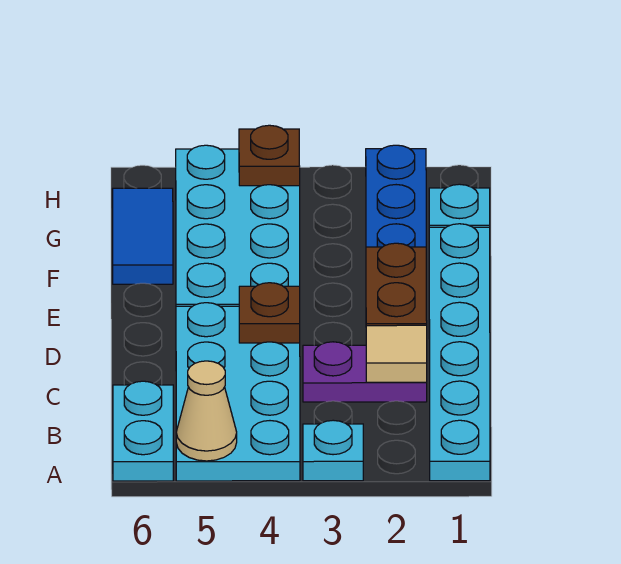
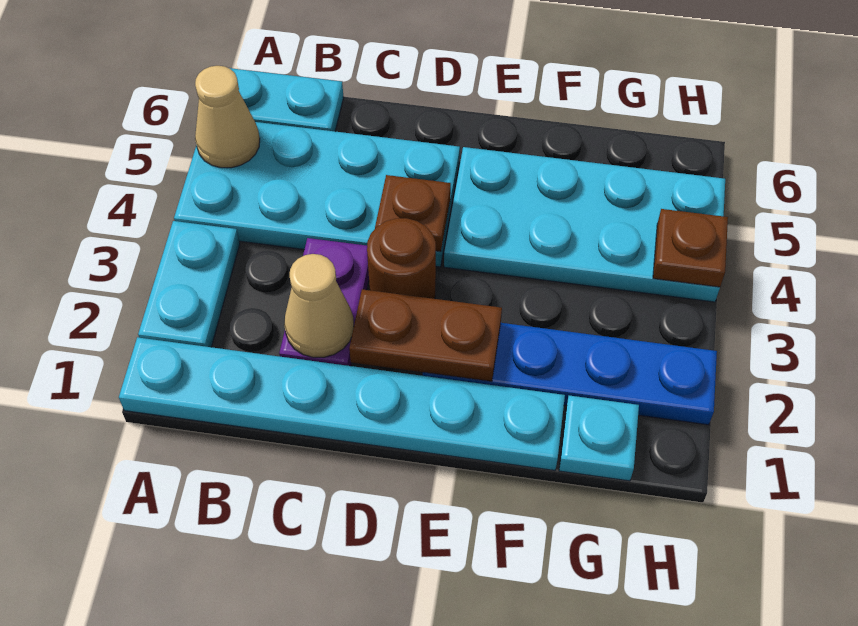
cyan plate A3 level 1 -> cyan plate A2:A3 level 1
tan tile C2 level 2 -> tan cone C2 level 2
none -> brown round brick D3 level 1
blue tile F6:G6 level 1 -> none

